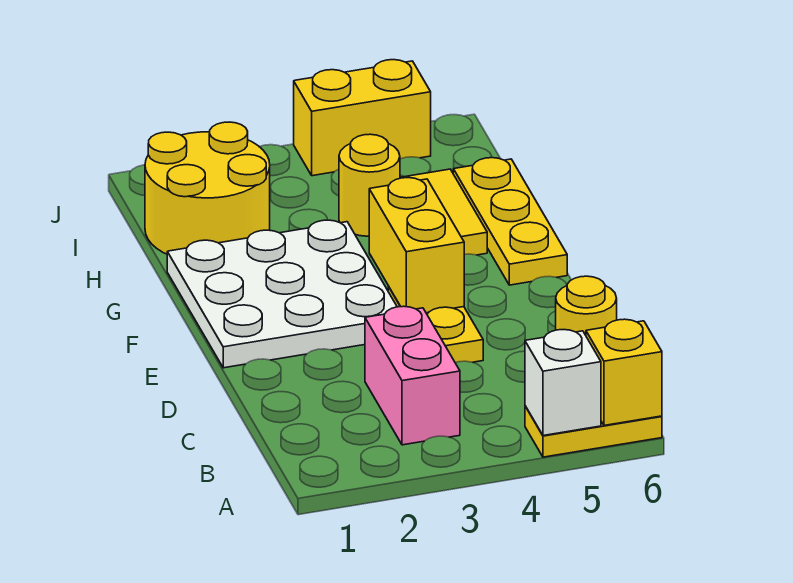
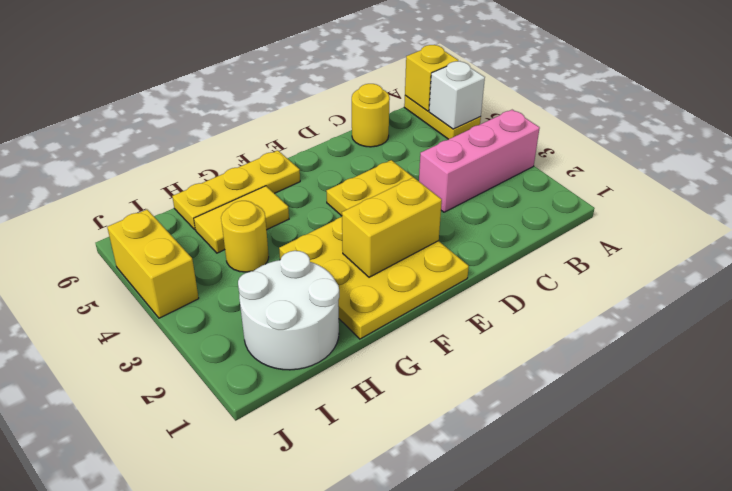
pink brick B3:C3 level 1 -> pink brick A3:C3 level 1
white plate E1:G3 level 1 -> yellow plate E1:G3 level 1
yellow brick E4:F4 level 2 -> yellow brick E2:F2 level 2
yellow round brick H1:I2 level 1 -> white round brick H1:I2 level 1

